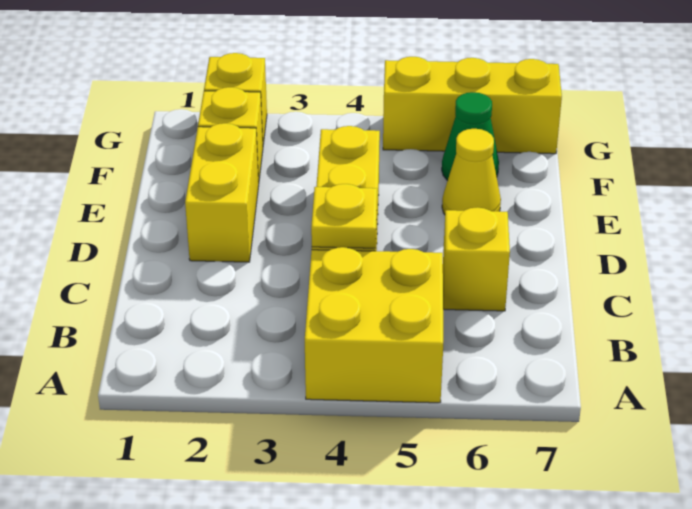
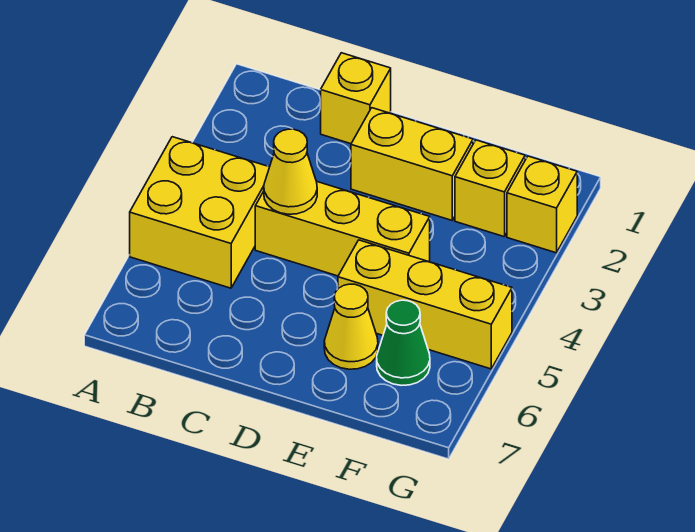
yellow plate C4 level 2 -> yellow cone C4 level 2
yellow brick C6 level 1 -> yellow brick C1 level 1
yellow brick G5:G7 level 1 -> yellow brick E5:G5 level 1

